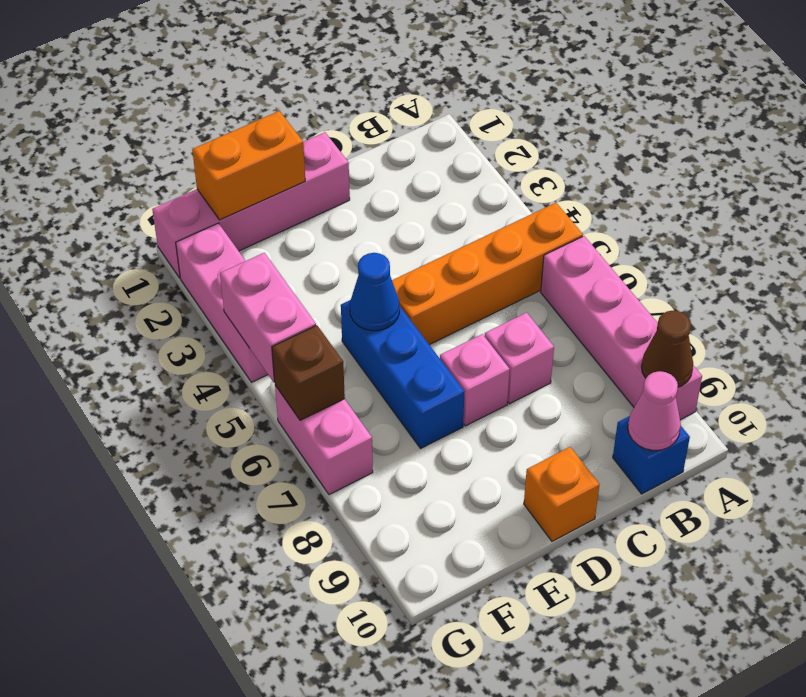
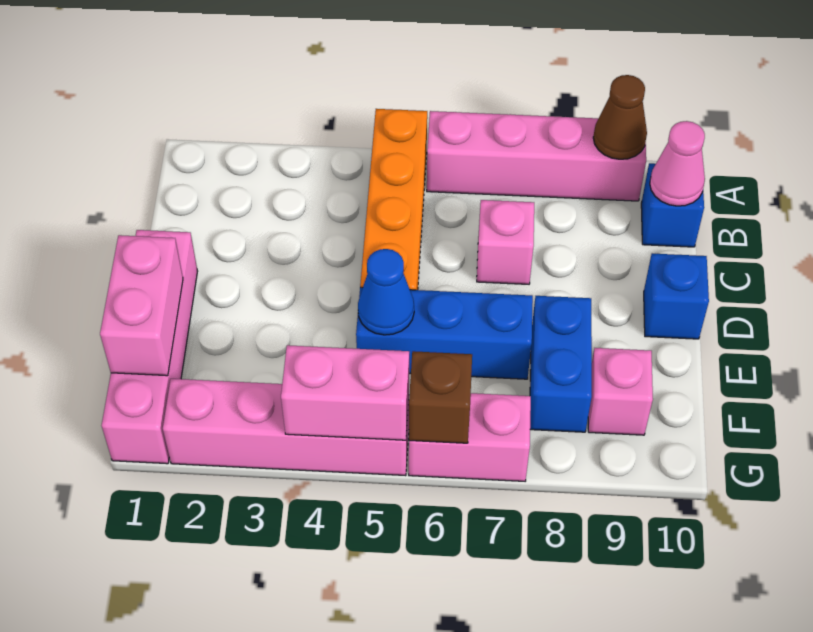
pink brick D7 level 1 -> pink brick F9 level 1
orange brick D10 level 1 -> blue brick D10 level 1
orange brick E1:F1 level 2 -> pink brick E1:F1 level 2
none -> blue brick E8:F8 level 1
pink brick G2:G4 level 1 -> pink brick G2:G5 level 1

